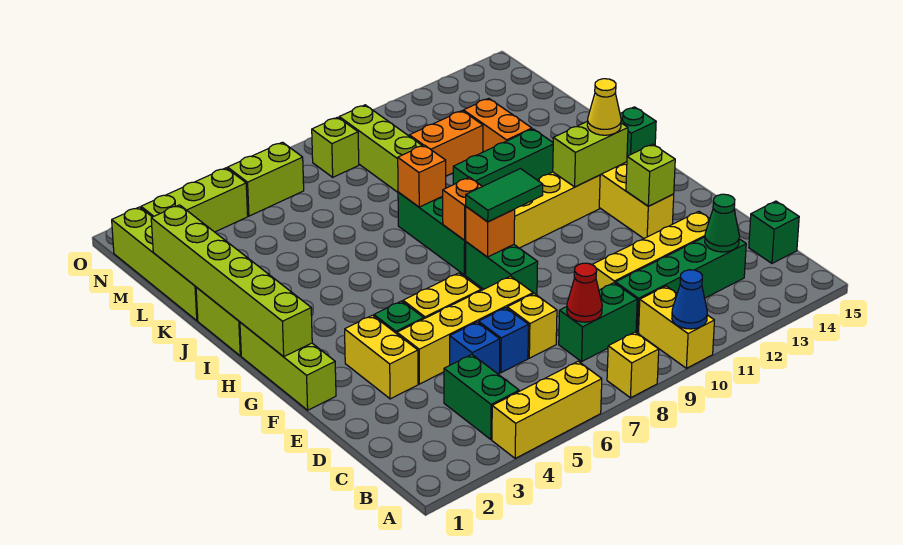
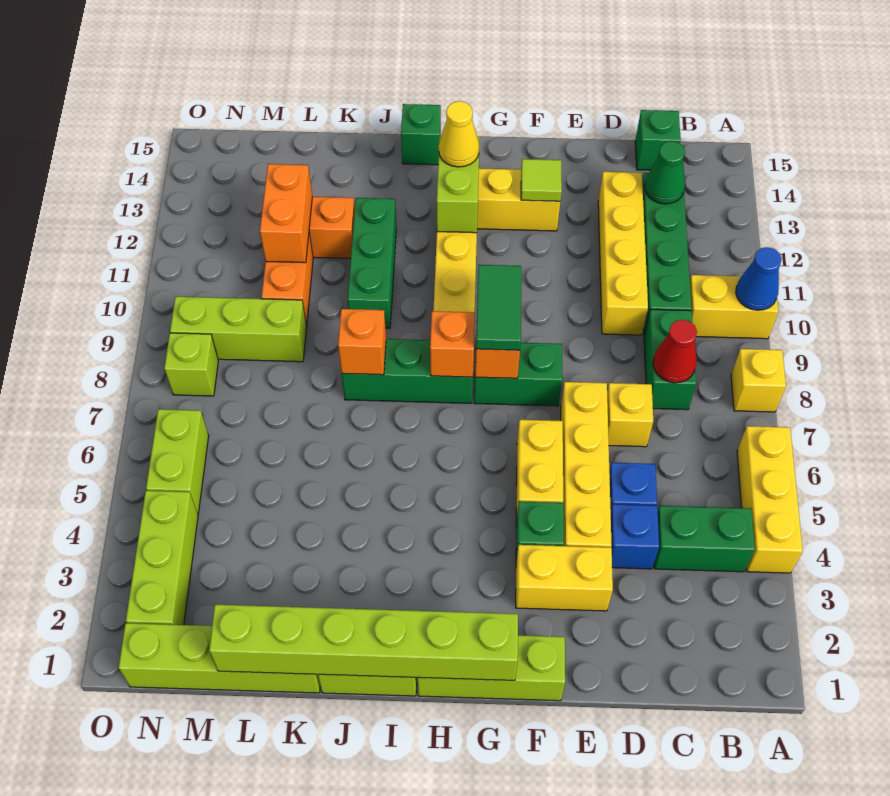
blue brick D6 level 1 -> blue brick D4 level 1
lime brick F13 level 2 -> lime tile F13 level 2
none -> orange brick L11:L12 level 2

